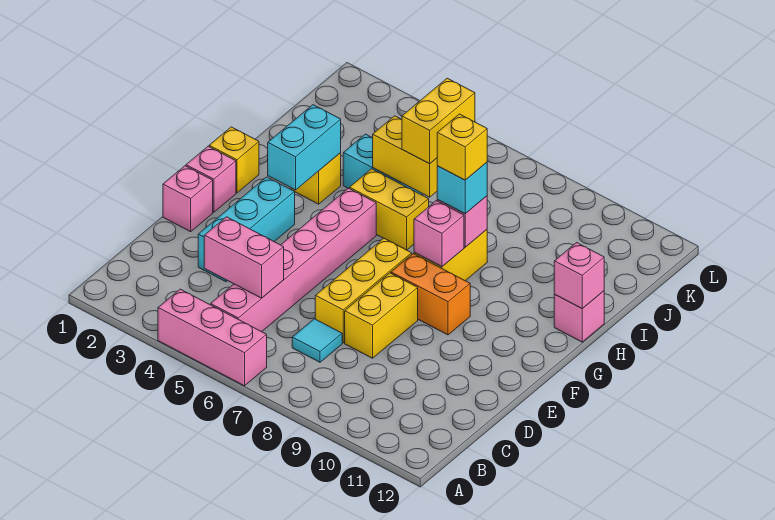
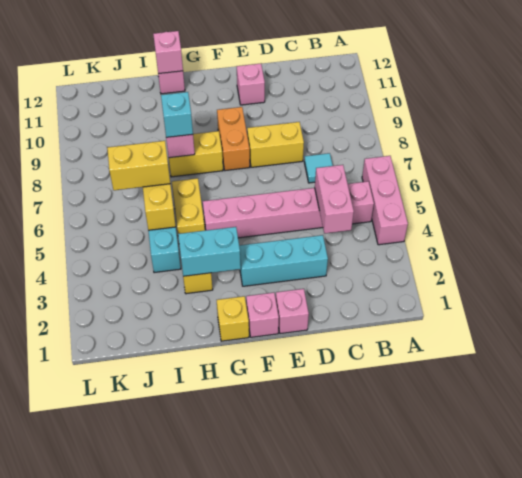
yellow brick D7:F7 level 1 -> none
pink brick G8 level 2 -> pink brick E11 level 1
yellow brick H8 level 4 -> none

